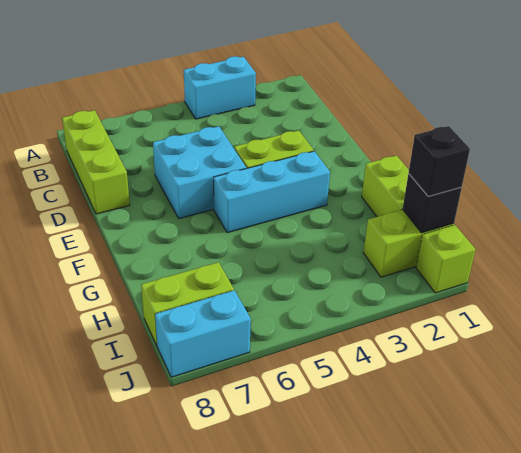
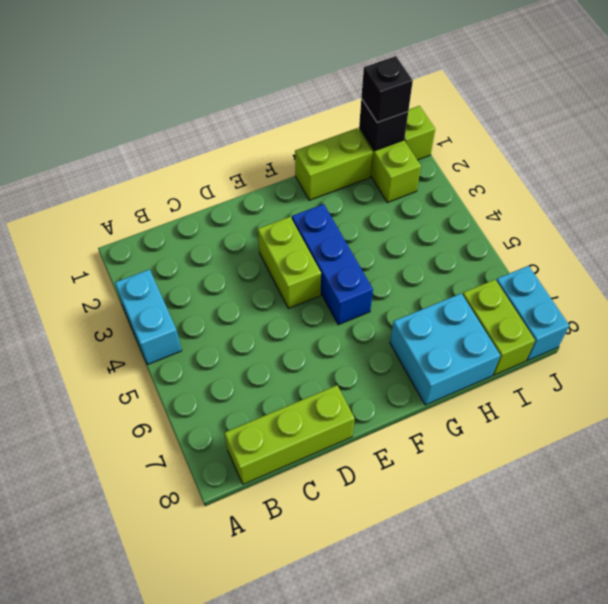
cyan brick D5:E6 level 1 -> cyan brick G7:H8 level 1
cyan brick F3:F5 level 1 -> blue brick F3:F5 level 1

